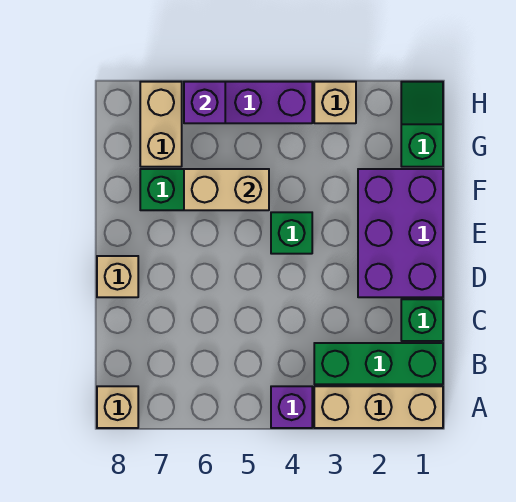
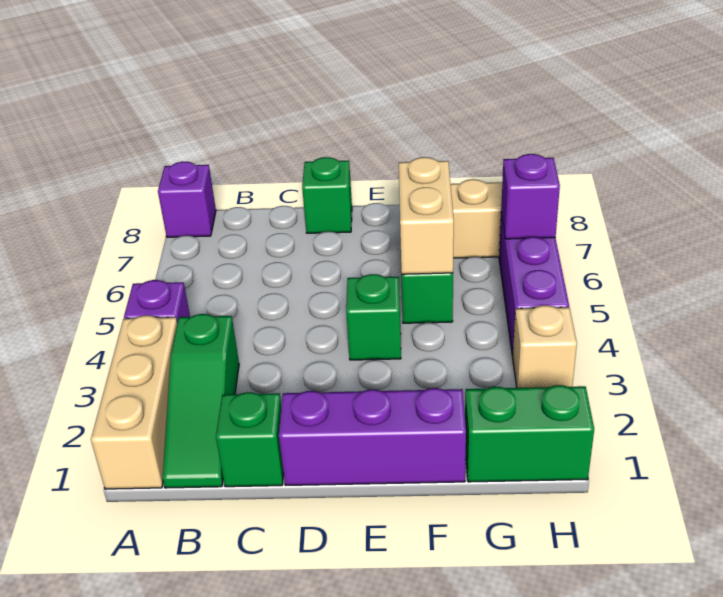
tan brick A8 level 1 -> purple brick A8 level 1
green brick B1:B3 level 1 -> green slope B1:B3 level 1 top 3
purple brick D1:F2 level 1 -> purple brick D1:F1 level 1
tan brick D8 level 1 -> green brick D8 level 1
green slope G1:H1 level 1 top G -> green brick G1:H1 level 1

